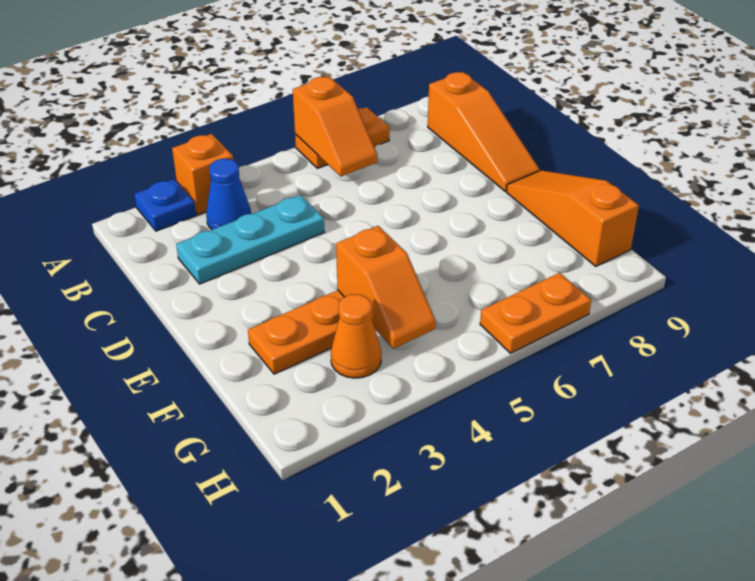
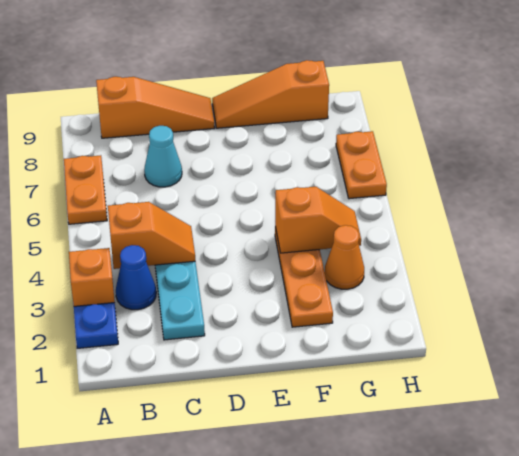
orange slope A6:B6 level 2 top A -> orange slope B4:C4 level 2 top B
none -> cyan cone C7 level 1

